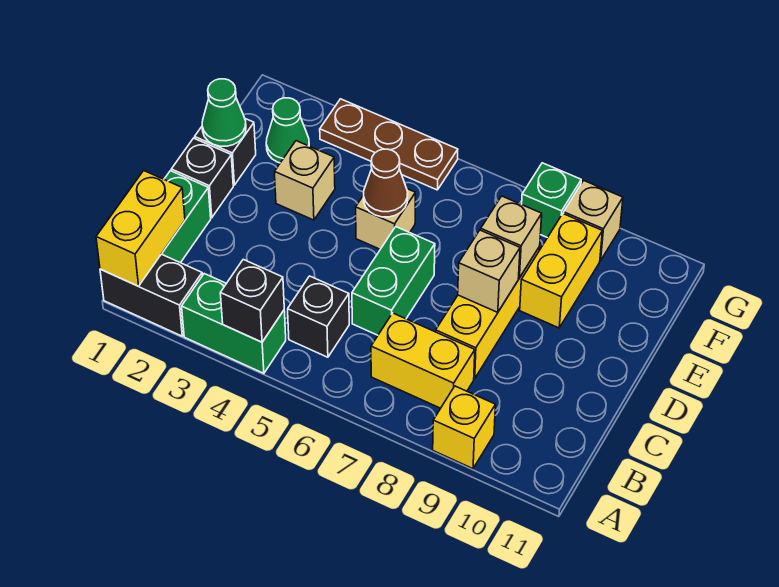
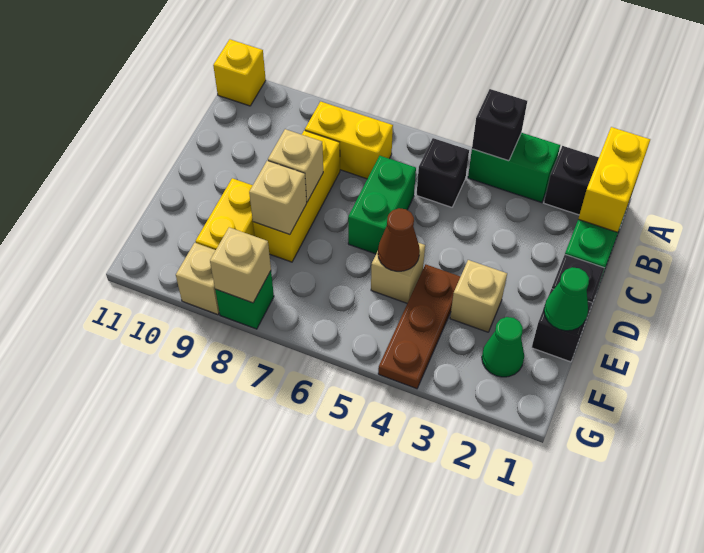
yellow brick A9 level 1 -> yellow brick A11 level 1
brown plate G3:G5 level 1 -> brown plate E4:G4 level 1
none -> tan brick G8 level 2

